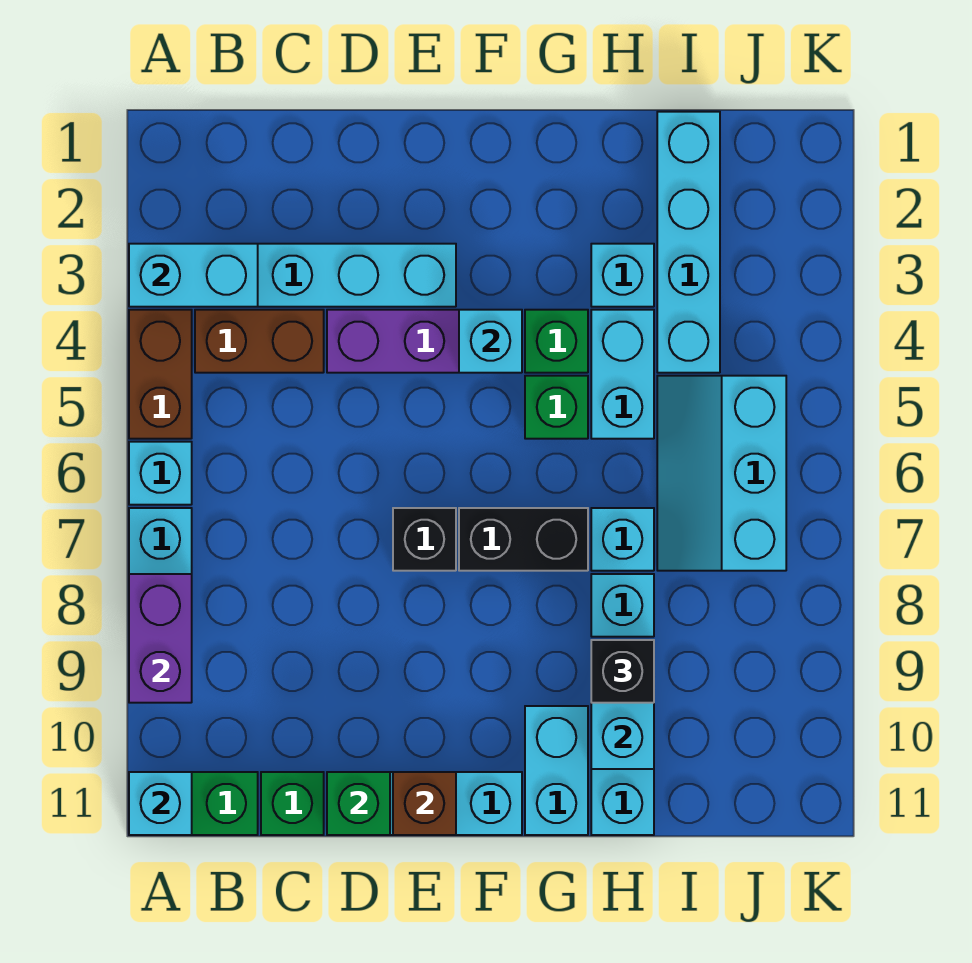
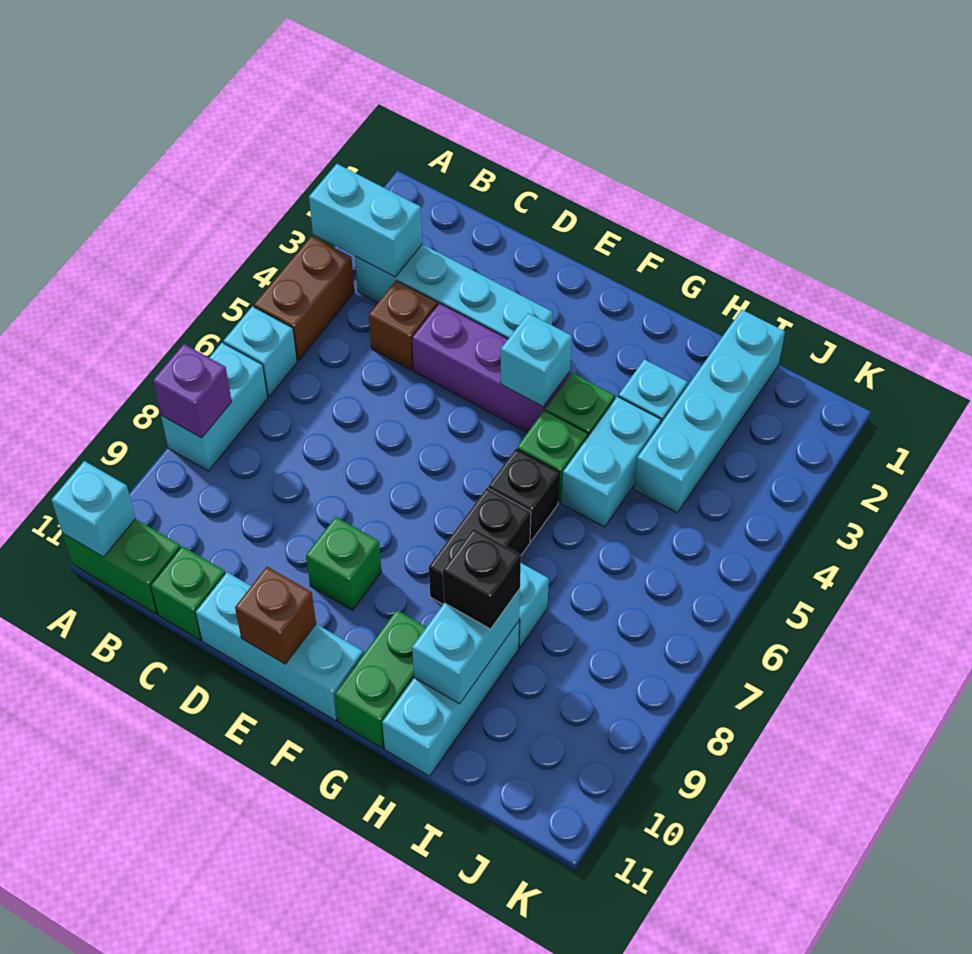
purple brick A8:A9 level 2 -> purple brick A8 level 2
brown brick B4:C4 level 1 -> brown brick C4 level 1
green brick D11 level 2 -> green brick E9 level 1
black brick E7 level 1 -> black brick G6 level 1
black brick F7:G7 level 1 -> black brick G7:G8 level 1
cyan brick G10:G11 level 1 -> green brick G10:G11 level 1
cyan brick H7 level 1 -> none
cyan slope I5:J7 level 1 top J -> none

